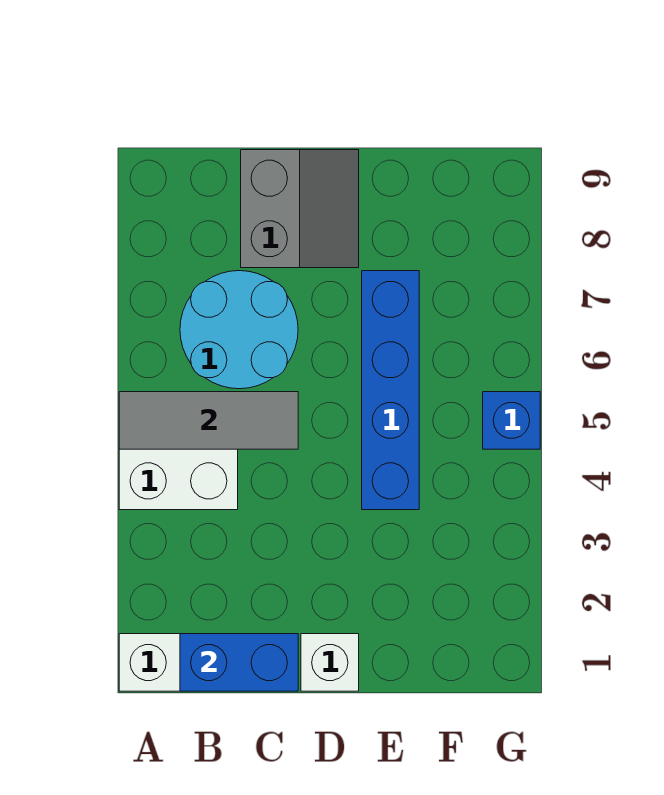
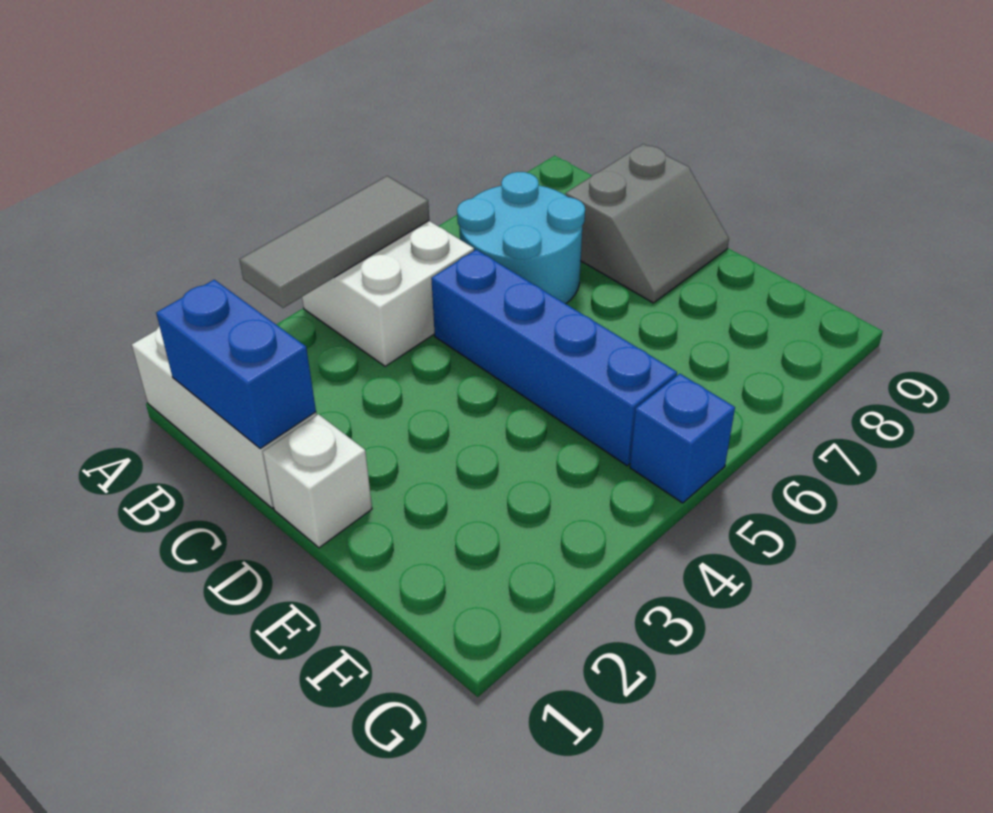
grey tile A5:C5 level 2 -> grey tile A3:A5 level 2
blue brick E4:E7 level 1 -> blue brick C5:F5 level 1

